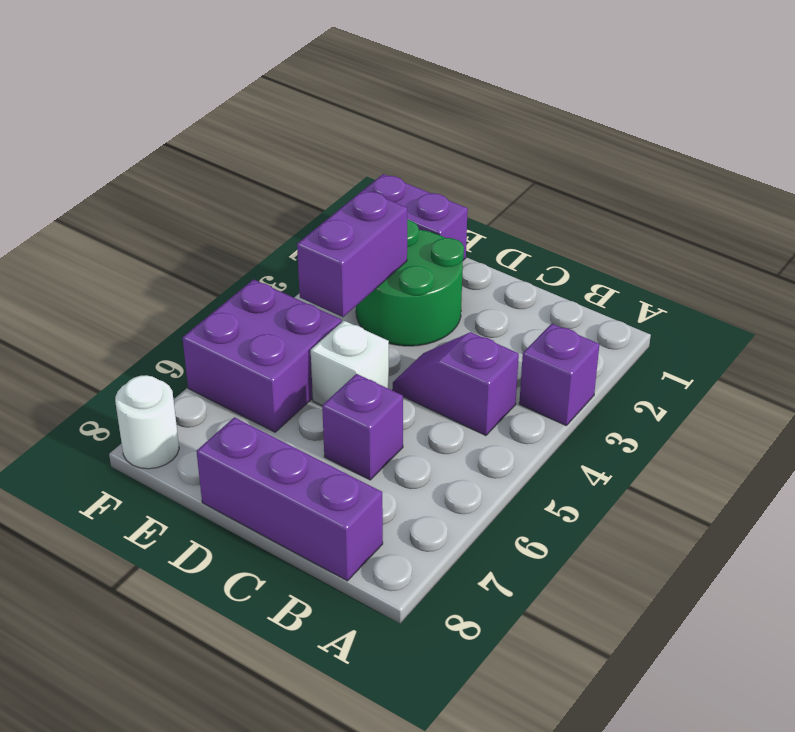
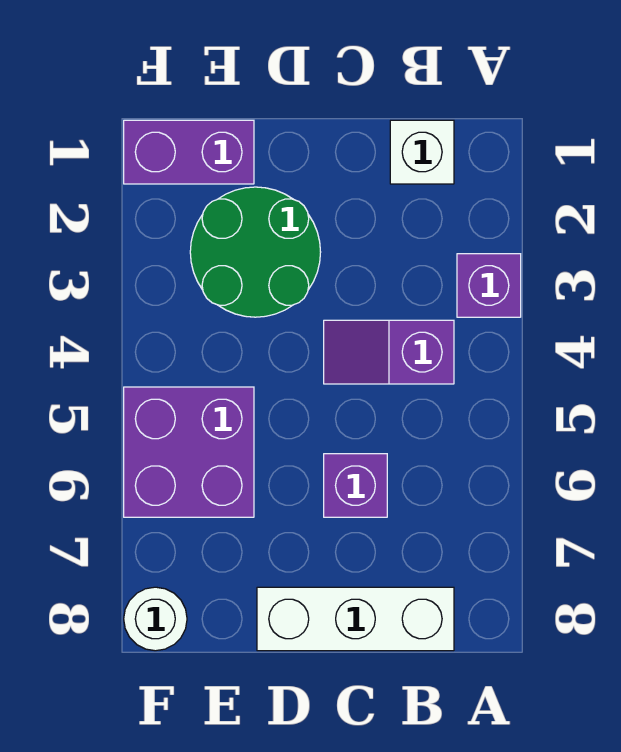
purple brick B8:D8 level 1 -> white brick B8:D8 level 1
white brick D5 level 1 -> white brick B1 level 1
purple brick E3:E4 level 2 -> none

